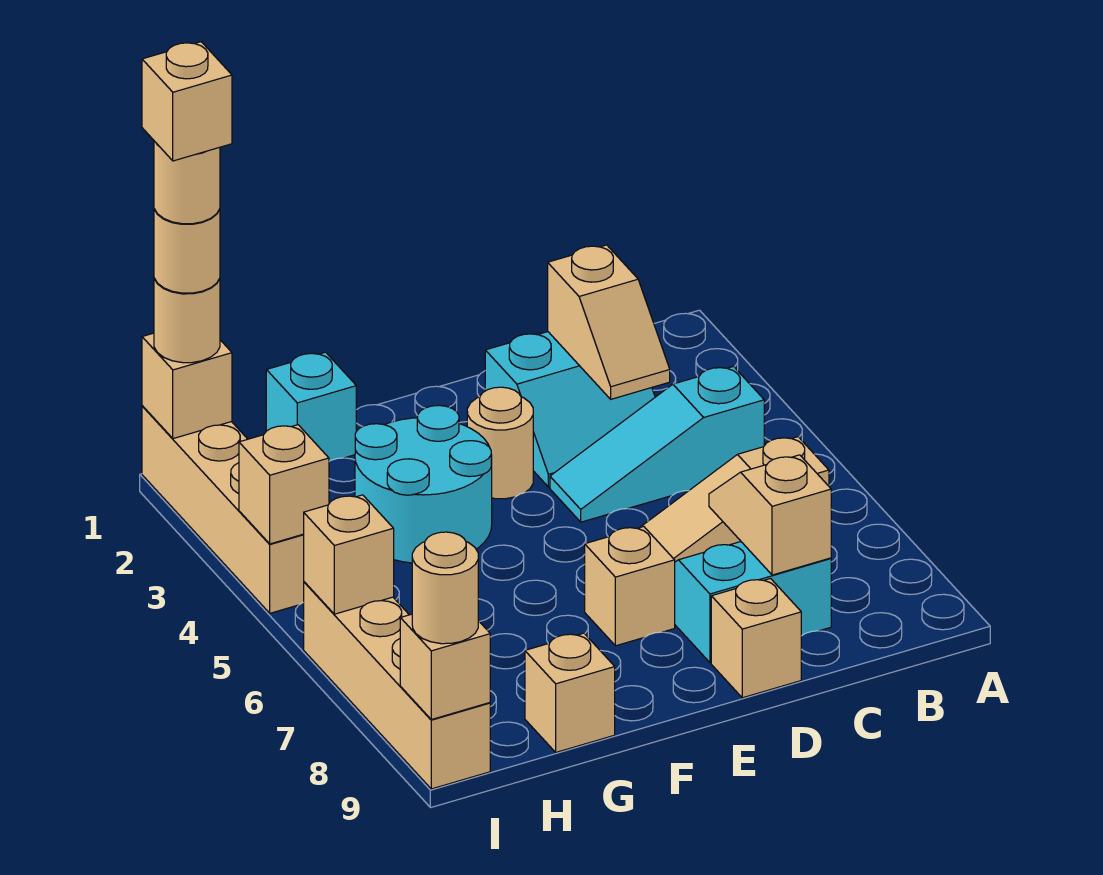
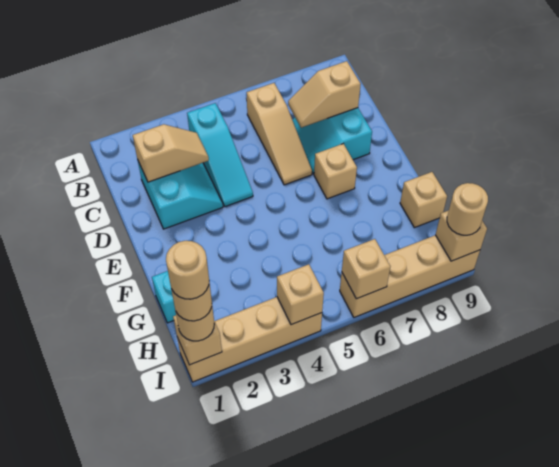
tan brick D9 level 1 -> none
tan round brick E3 level 1 -> none
cyan round brick F3:G4 level 1 -> none
tan brick I1 level 6 -> none

